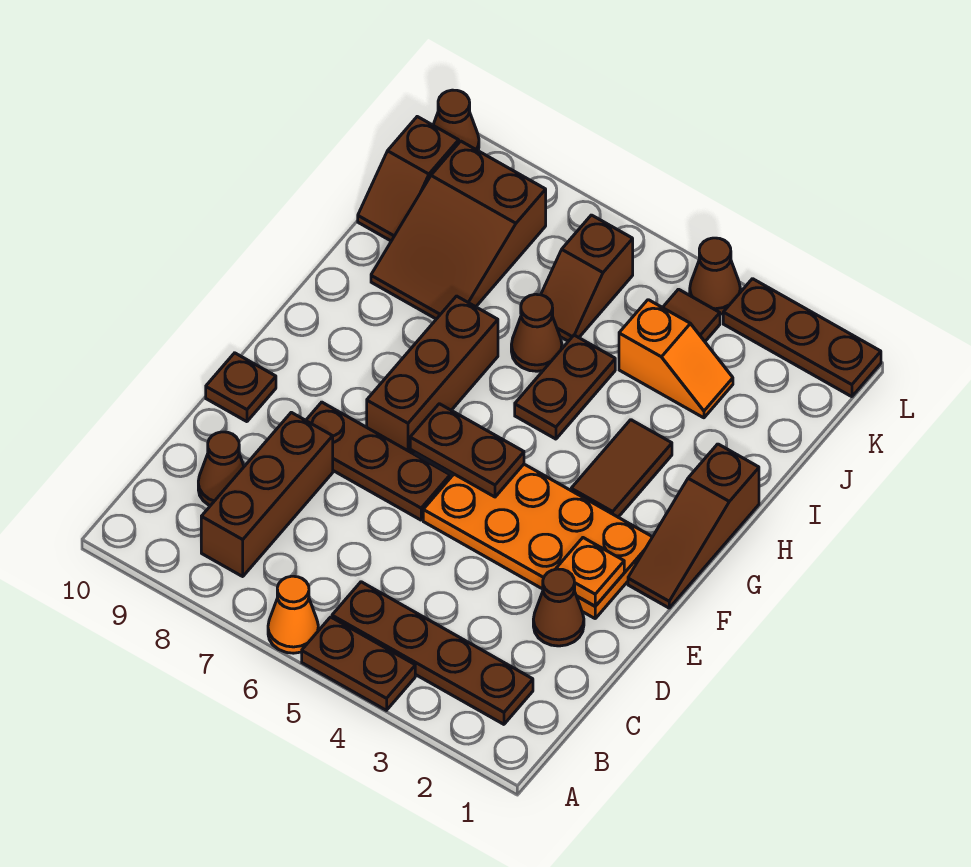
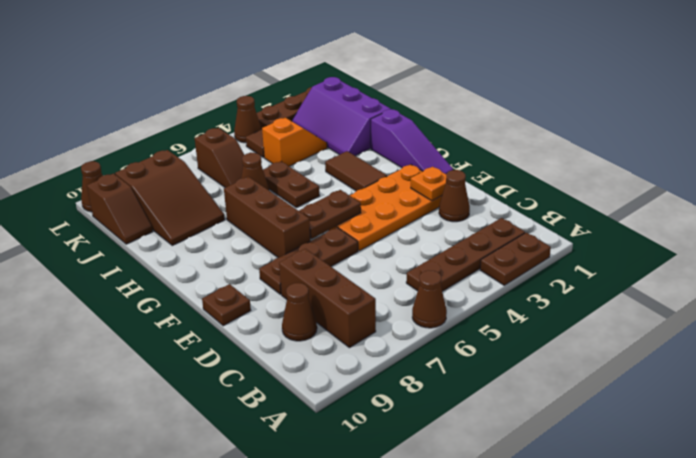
brown plate A4:A5 level 1 -> brown plate A2:A3 level 1
orange cone A6 level 1 -> brown cone A6 level 1
brown slope F1:H1 level 1 top H -> purple slope F1:H1 level 1 top H
none -> purple slope I1:K2 level 1 top 1

